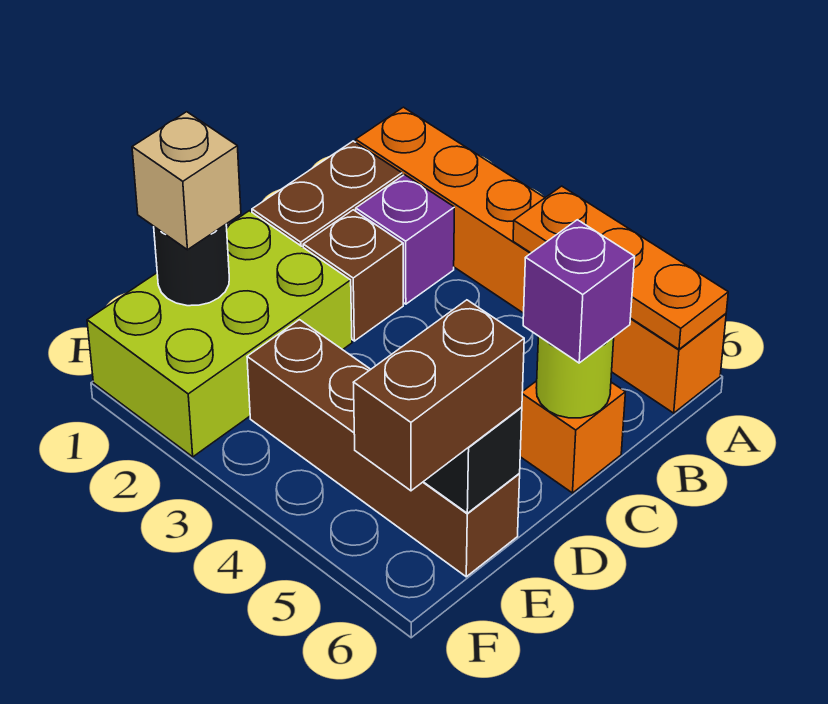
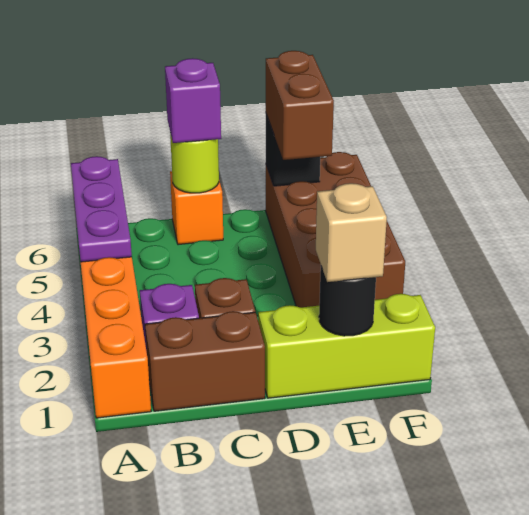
orange plate A4:A6 level 2 -> purple plate A4:A6 level 2
lime brick D1:F2 level 1 -> lime brick D1:F1 level 1
brown brick E3:E6 level 1 -> brown brick E3:F6 level 1
brown brick E6:F6 level 3 -> brown brick E5:E6 level 3

